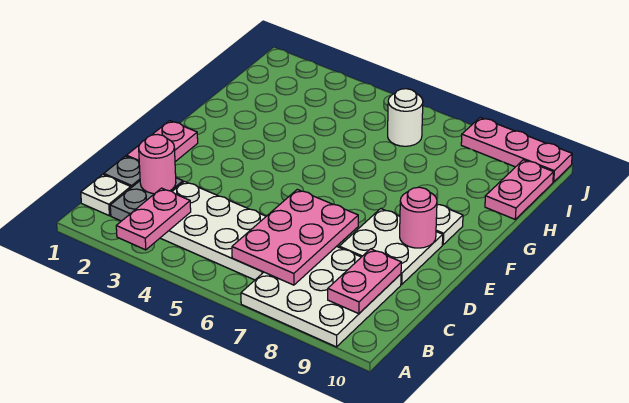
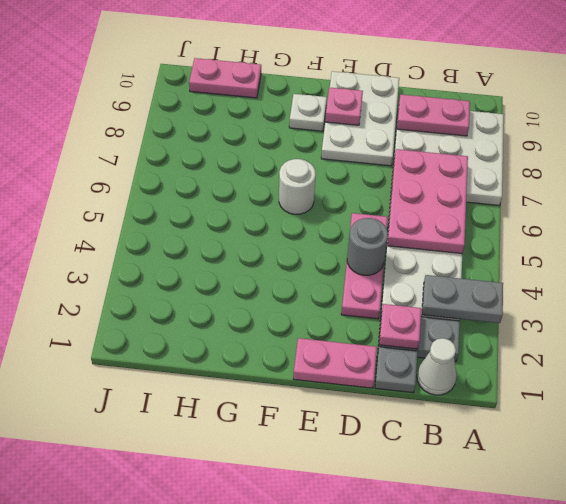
pink plate A3:B3 level 2 -> grey plate A3:B3 level 2
white plate B1 level 1 -> white cone B1 level 1
pink plate B6:D7 level 2 -> pink plate B5:C7 level 2
pink round brick C2 level 2 -> pink plate C2 level 2
none -> grey round brick D4 level 2
white plate D8:E9 level 1 -> white plate D8:E10 level 1
pink round brick E9 level 2 -> pink plate E9 level 2
white round brick I6 level 1 -> white round brick F6 level 1
pink plate J8:J10 level 1 -> pink plate D3:D5 level 1

